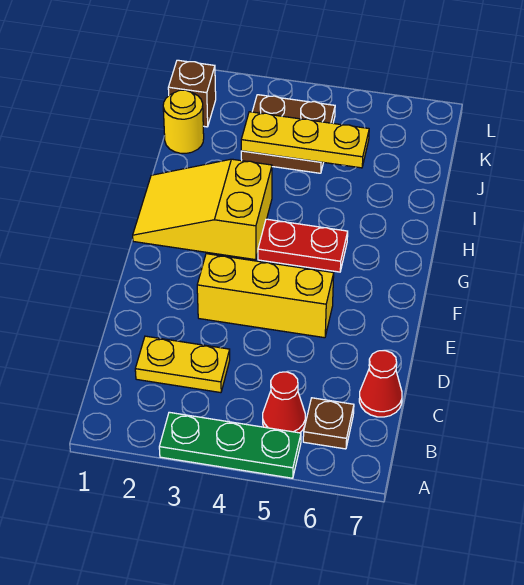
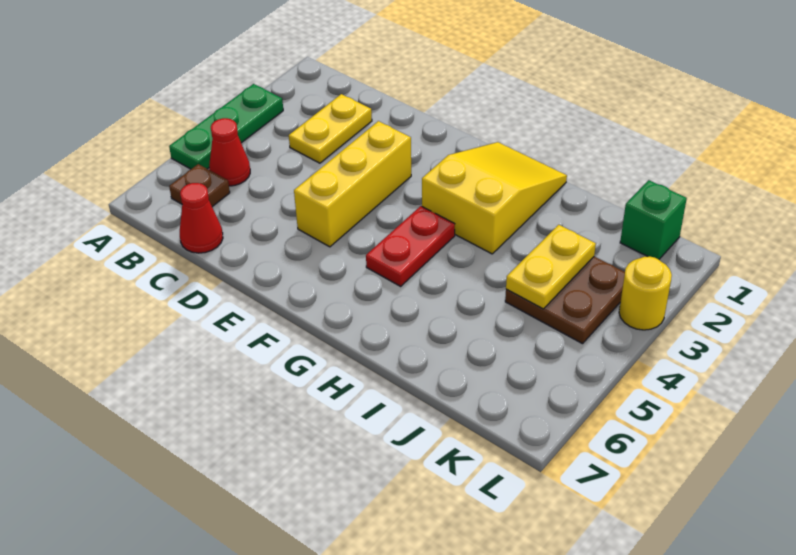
yellow round brick J1 level 1 -> yellow round brick L3 level 1
yellow plate J3:J5 level 2 -> yellow plate J3:J4 level 2
brown brick K1 level 1 -> green brick K1 level 1

